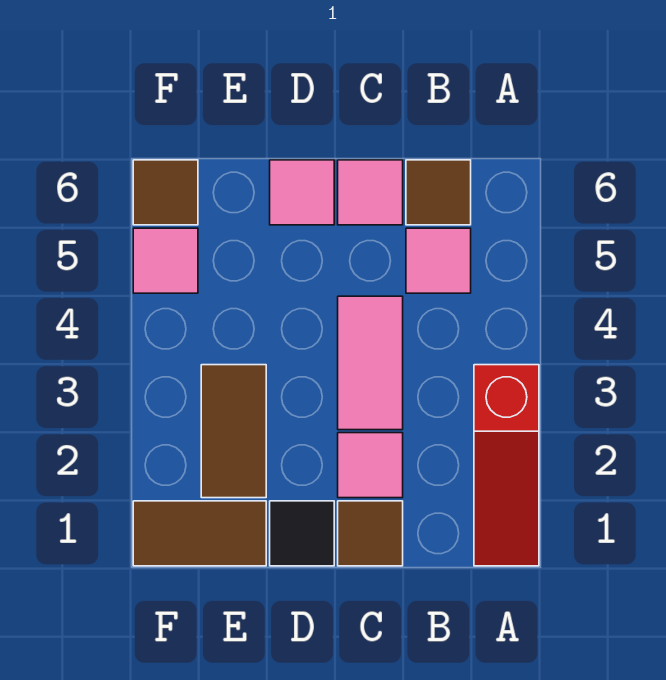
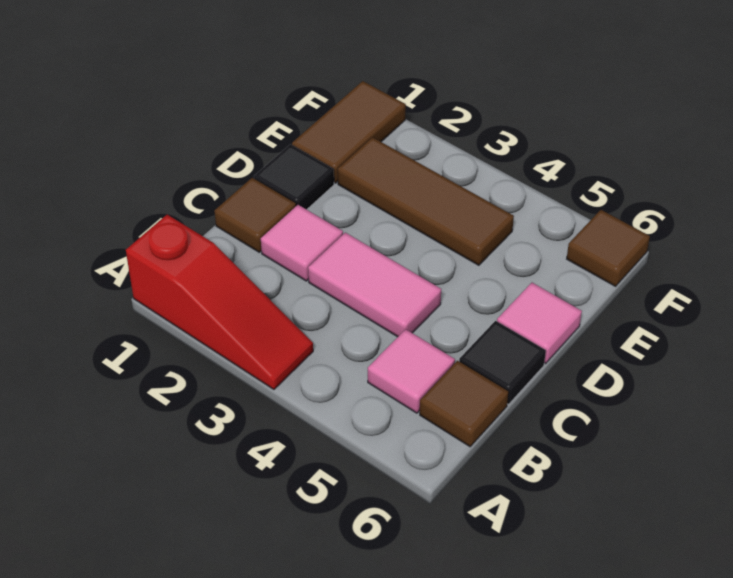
red slope A1:A3 level 1 top 3 -> red slope A1:A3 level 1 top 1
pink tile C6 level 1 -> black tile C6 level 1
brown tile E2:E3 level 1 -> brown tile E2:E4 level 1
pink tile F5 level 1 -> none

